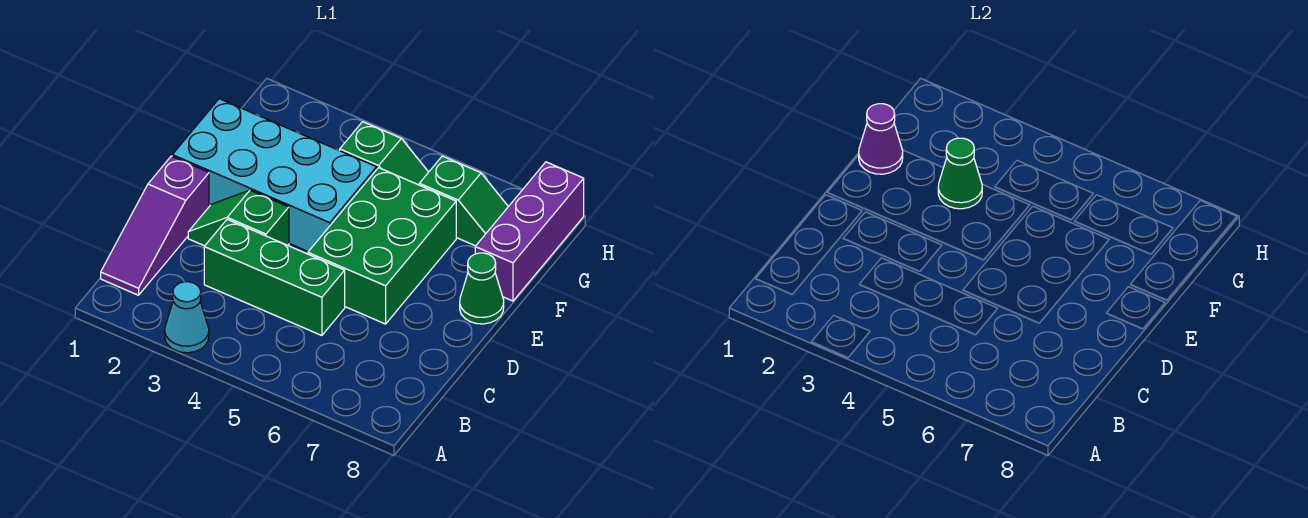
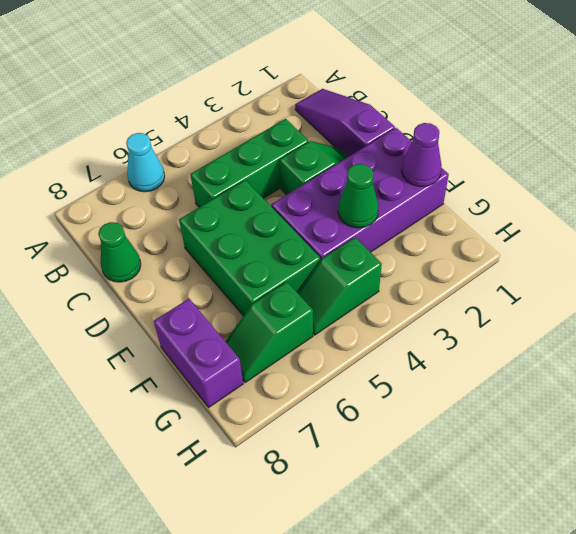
cyan cone A3 level 1 -> cyan cone A6 level 1
cyan brick E1:F4 level 1 -> purple brick E1:F4 level 1
green cone E8 level 1 -> green cone C8 level 1
purple brick F8:H8 level 1 -> purple brick F8:G8 level 1

